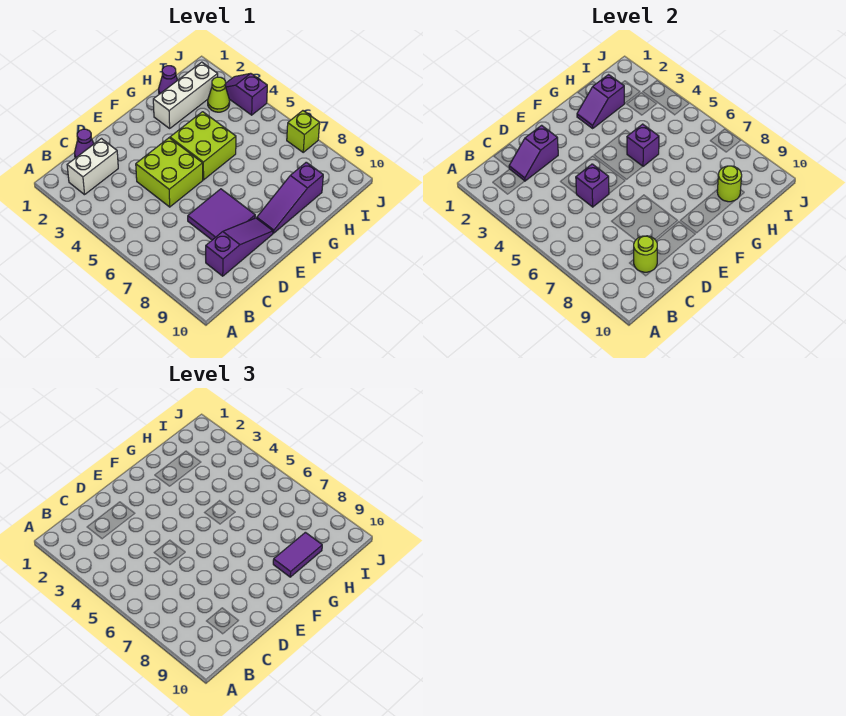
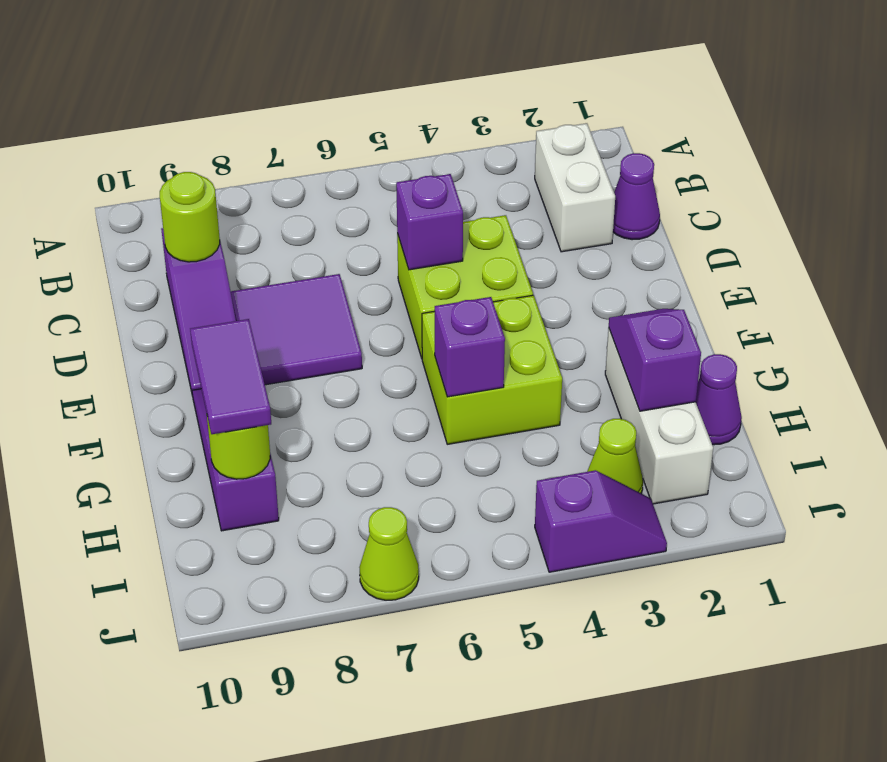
purple slope C2:D2 level 2 top D -> none
lime brick J7 level 1 -> lime cone J7 level 1

